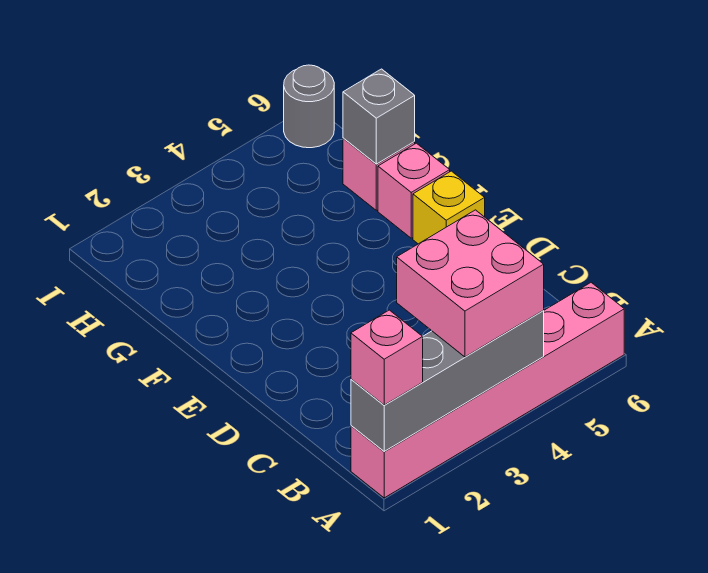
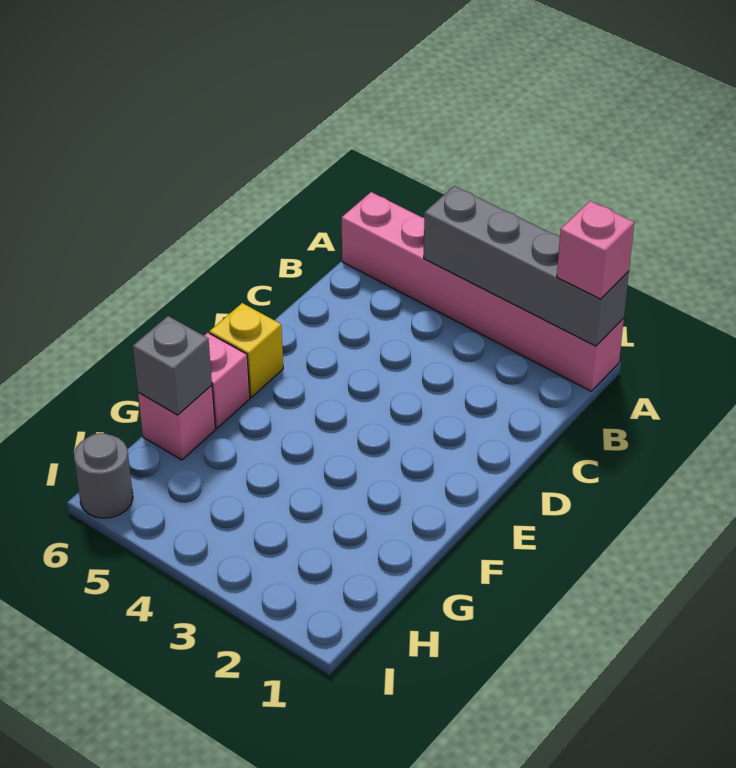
pink brick A3:B4 level 3 -> none

